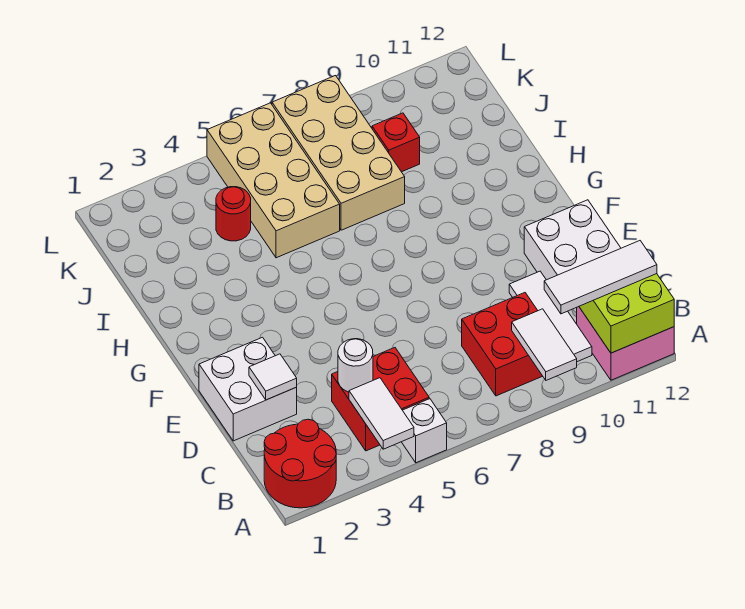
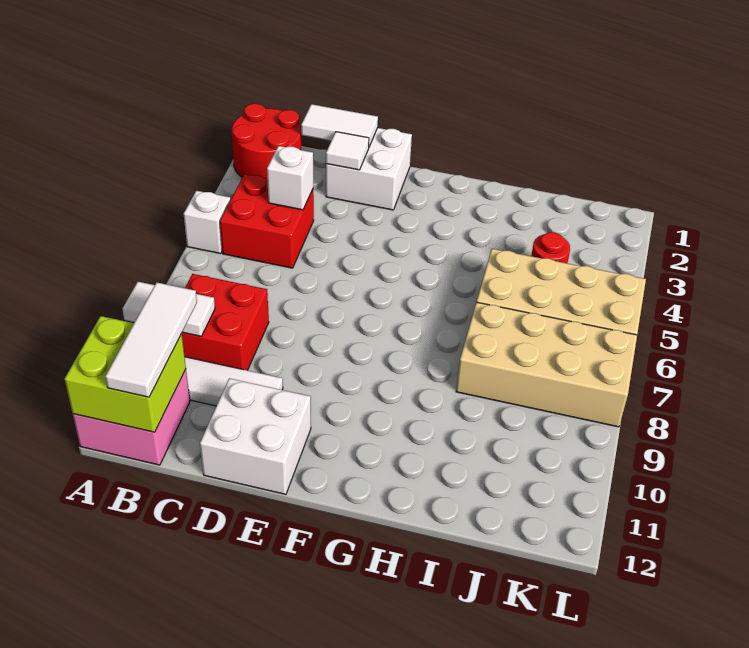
white tile A4:B4 level 2 -> white tile C1:D1 level 2
white round brick C4 level 2 -> white brick C4 level 2
red brick J9 level 1 -> none

